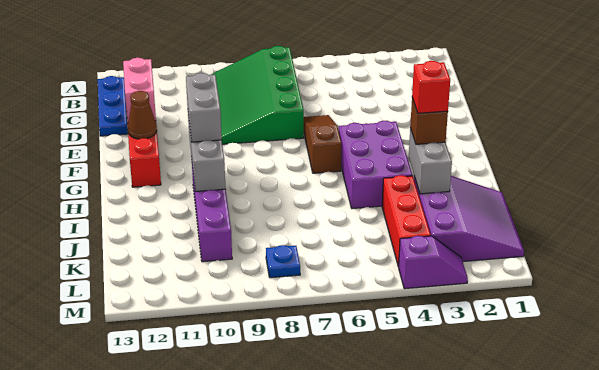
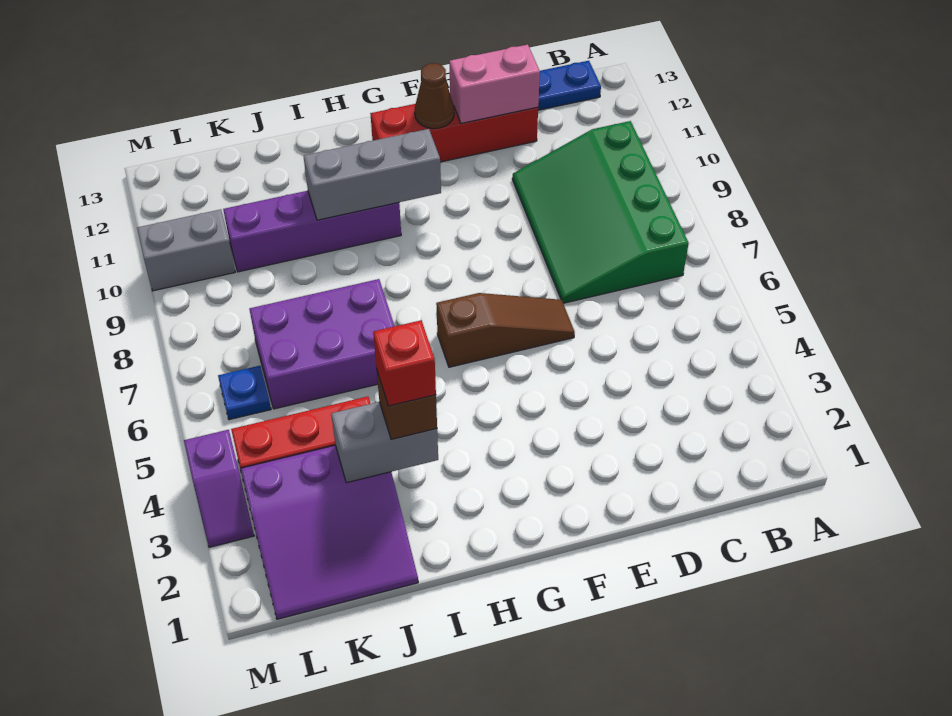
green slope B7:E9 level 1 top 7 -> green slope B7:D10 level 1 top B
purple brick G4:I5 level 1 -> purple brick I6:K7 level 1
grey brick G10:H10 level 3 -> grey brick L10:M10 level 1
blue plate L8 level 1 -> blue plate L6 level 1

